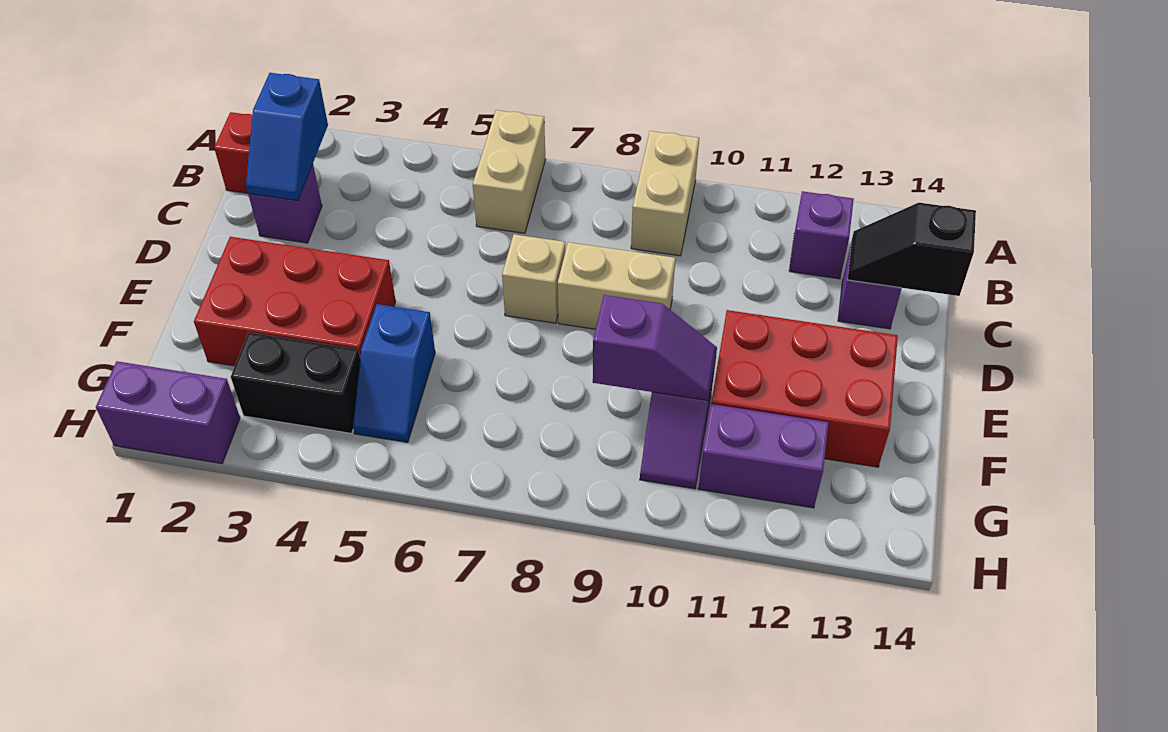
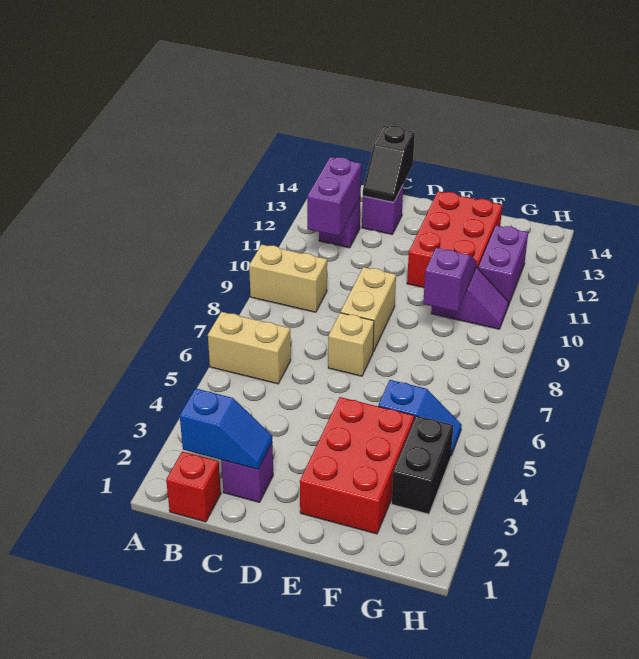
purple brick H1:H2 level 1 -> purple brick B11:B12 level 2

